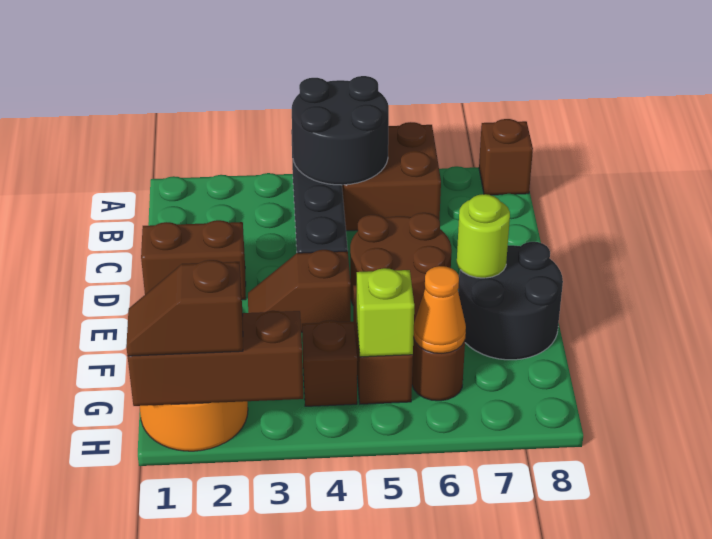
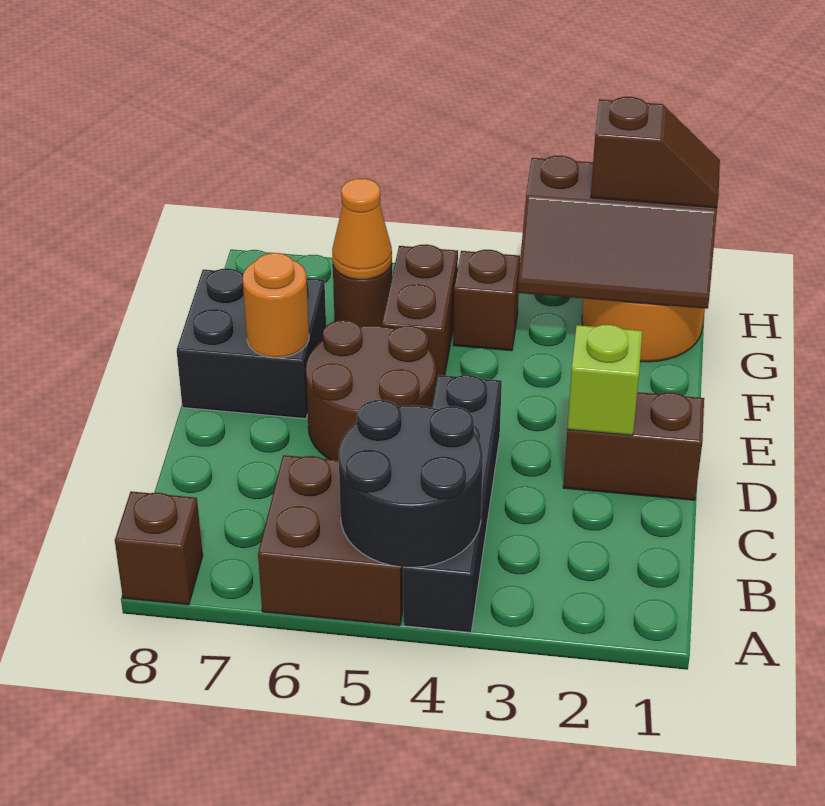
brown slope E3:E4 level 1 top 4 -> none
black round brick E7:F8 level 1 -> black brick E7:F8 level 1
lime round brick E7 level 2 -> orange round brick E7 level 2
lime brick G5 level 2 -> lime brick D2 level 2

